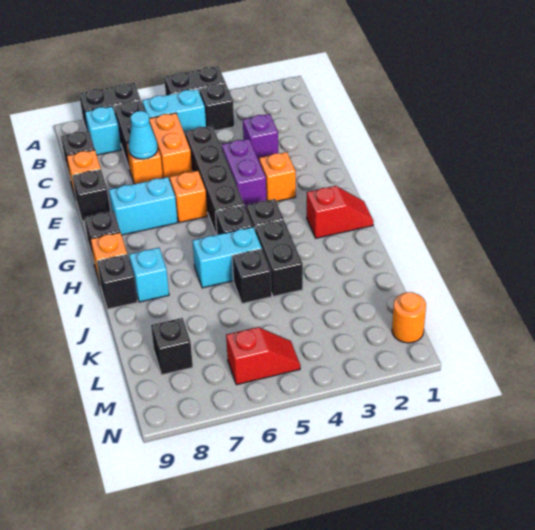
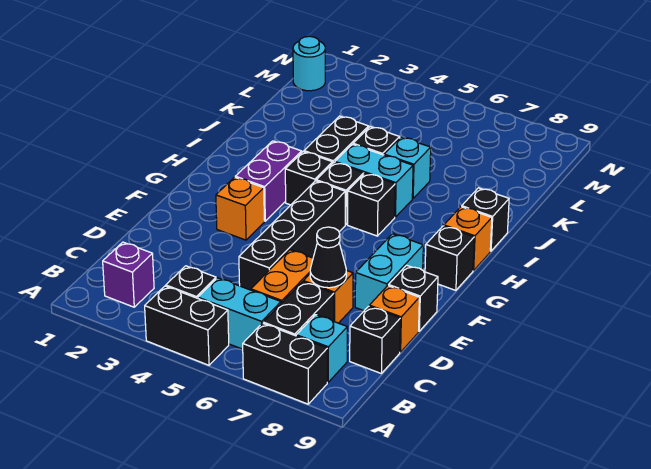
purple brick D3 level 1 -> purple brick B2 level 1
cyan cone D7 level 2 -> black cone D7 level 2
purple brick E4:F4 level 1 -> purple brick G3:H3 level 1
orange brick F6 level 1 -> none
cyan brick F7:F8 level 1 -> cyan brick E8:F8 level 1
red slope H1:H2 level 1 top 2 -> none
cyan brick I8 level 1 -> cyan brick J6 level 1
black brick L8 level 1 -> black brick H6 level 1
orange round brick M1 level 1 -> cyan round brick M1 level 1
red slope M5:M6 level 1 top 6 -> none

